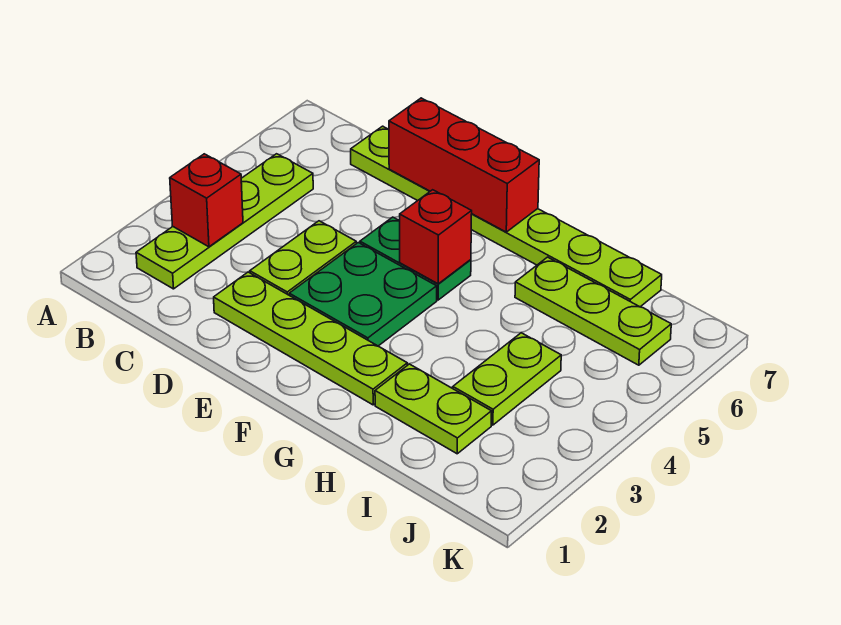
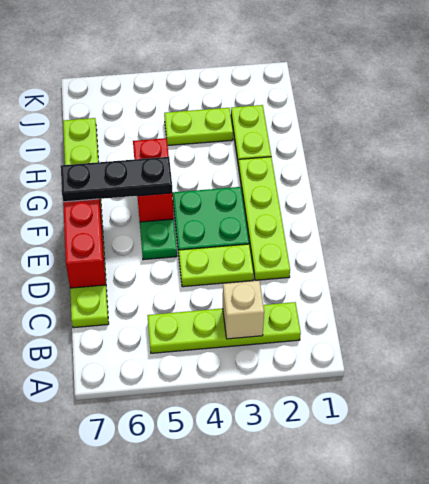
red brick B3 level 2 -> tan brick B3 level 2
red brick F5 level 2 -> red brick F5:G5 level 2
none -> black plate F5:F7 level 3
lime plate H6:J6 level 1 -> none

